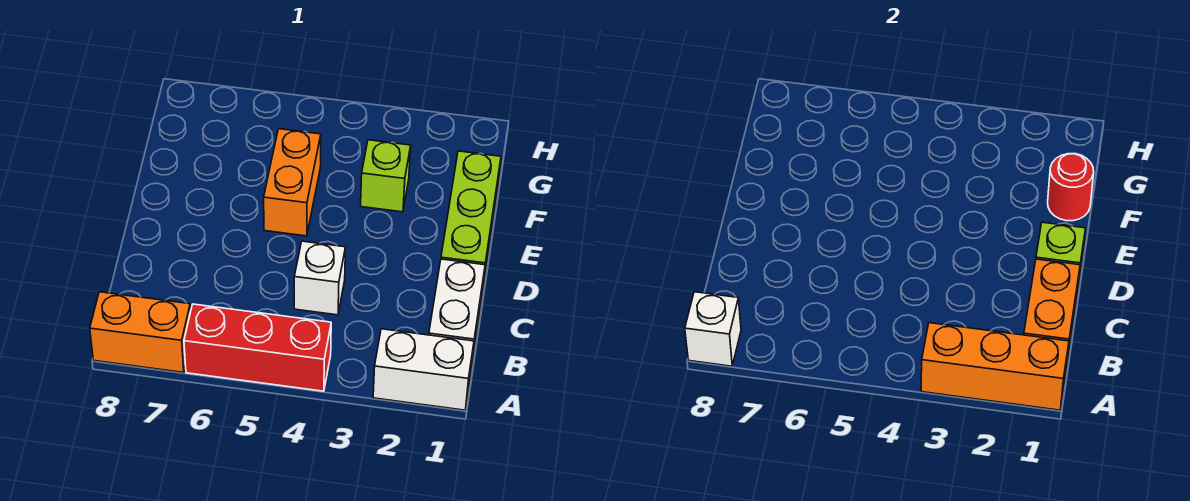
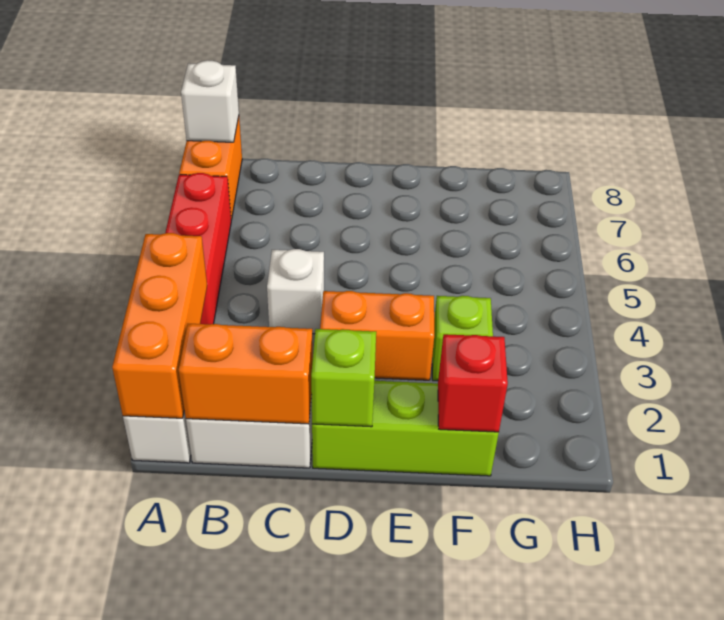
orange brick E5:F5 level 1 -> orange brick D3:E3 level 1
red round brick F1 level 2 -> red brick F1 level 2

